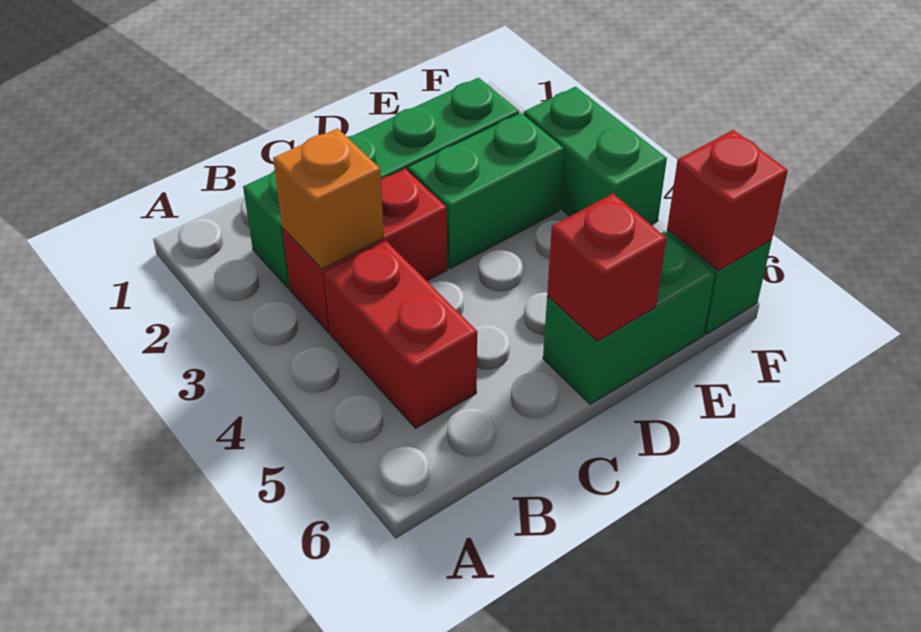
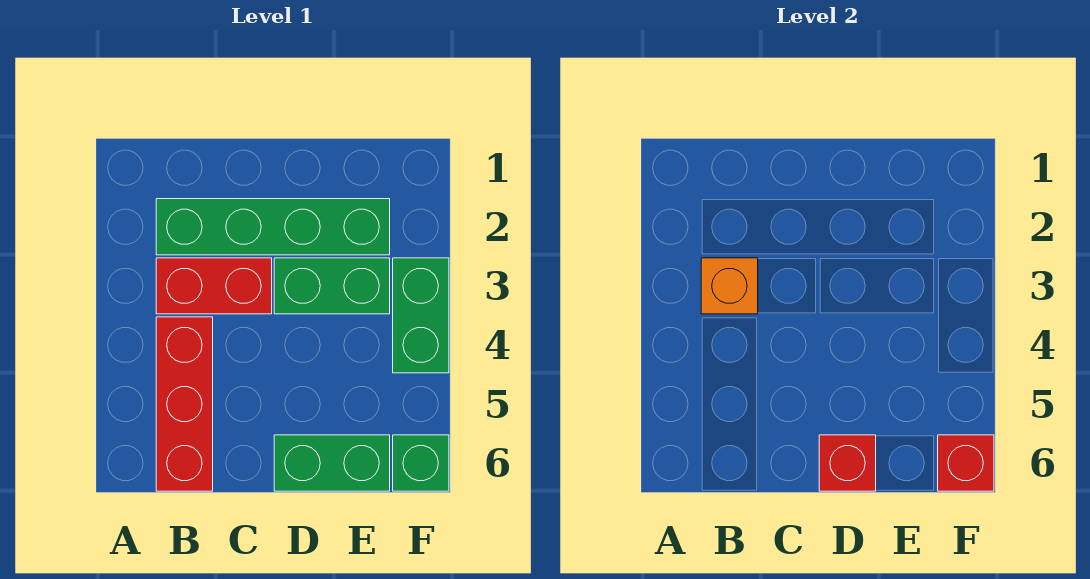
red brick B4:B5 level 1 -> red brick B4:B6 level 1

